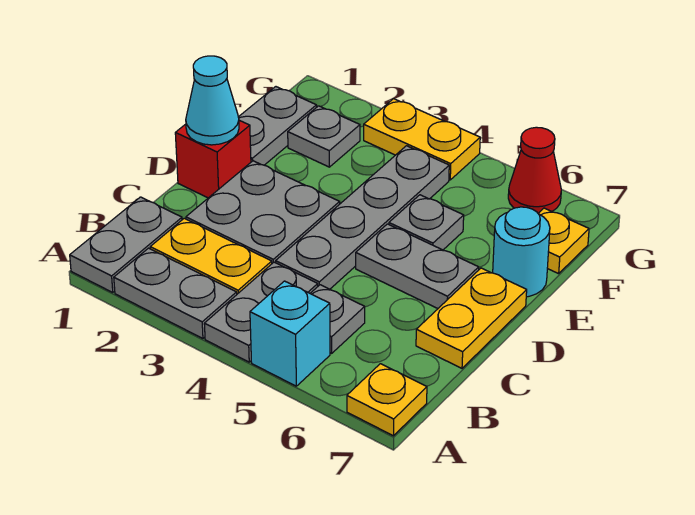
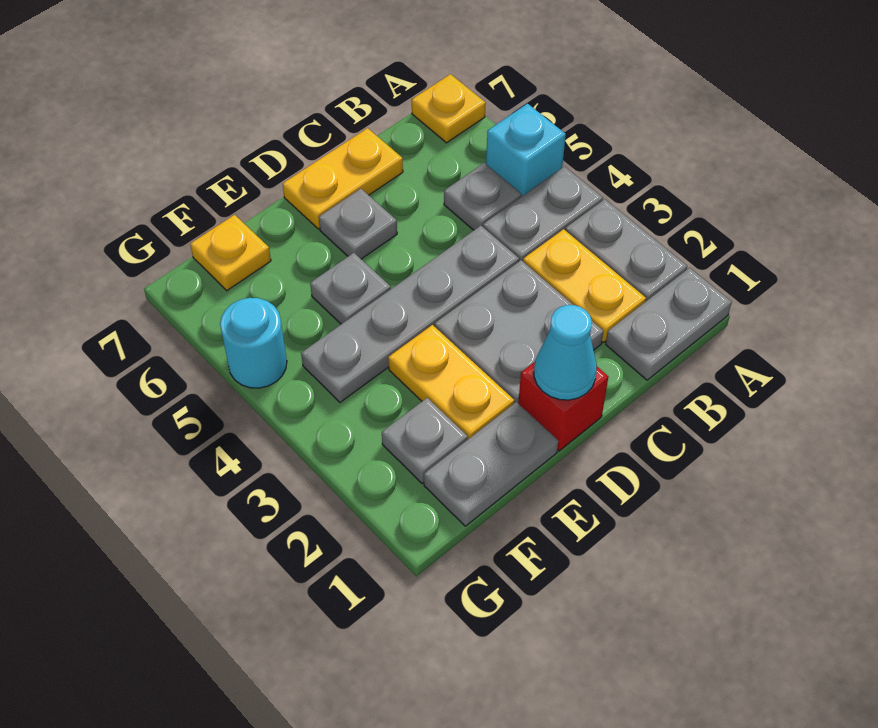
grey plate D5:D6 level 1 -> grey plate D6 level 1
cyan round brick E7 level 1 -> cyan round brick G5 level 1
yellow plate G3:G4 level 1 -> yellow plate E2:E3 level 1
red cone G6 level 1 -> none

